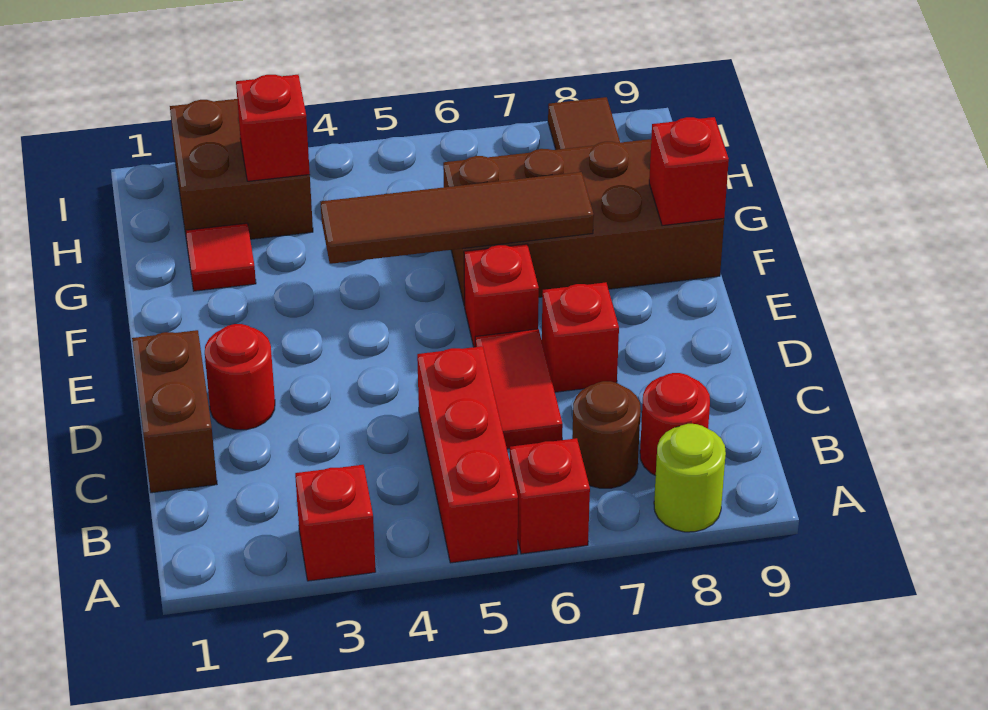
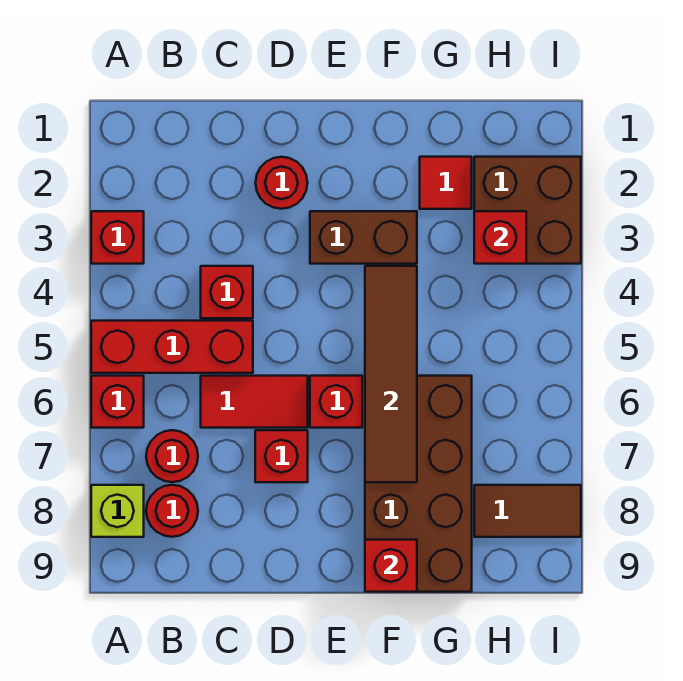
lime round brick A8 level 1 -> lime brick A8 level 1
brown round brick B7 level 1 -> red round brick B7 level 1
brown brick C1:D1 level 1 -> brown brick E3:F3 level 1
none -> red brick C4 level 1

